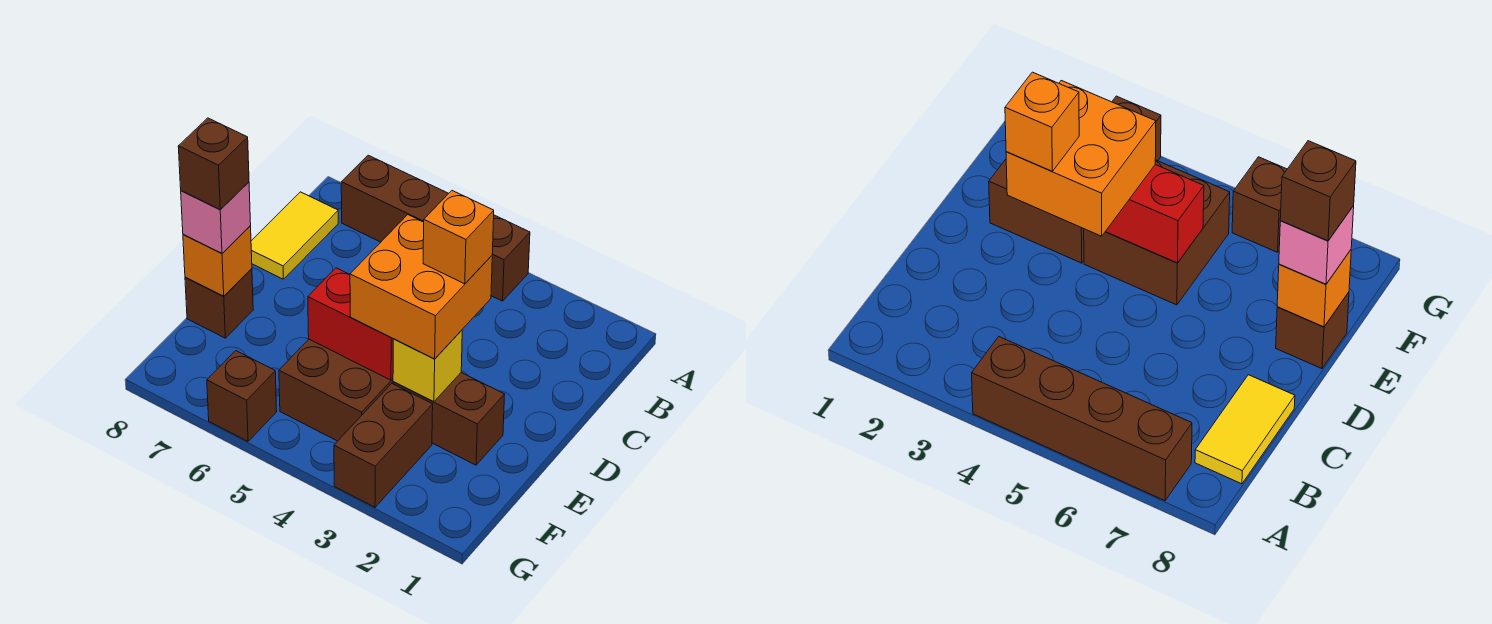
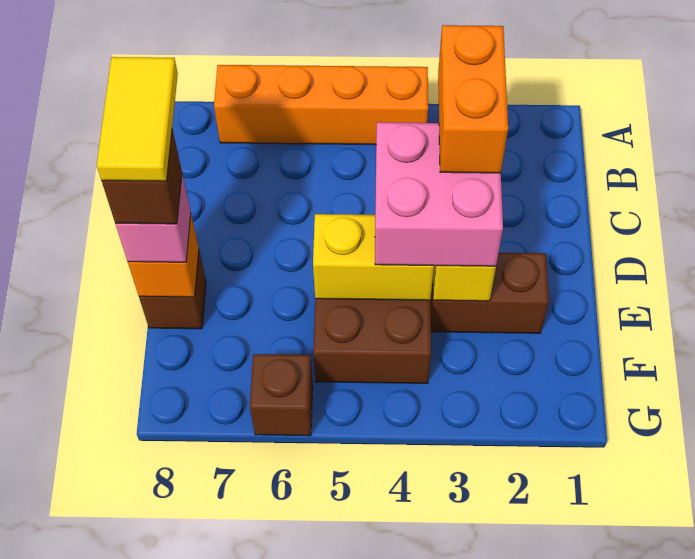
brown brick A4:A7 level 1 -> orange brick A4:A7 level 1
yellow tile B8:C8 level 1 -> yellow tile D8:E8 level 5
orange brick D3:E4 level 3 -> pink brick D3:E4 level 3
orange brick D3 level 4 -> orange brick C3:D3 level 4
red brick E4:E5 level 2 -> yellow brick E4:E5 level 2
brown brick F3:G3 level 1 -> none

